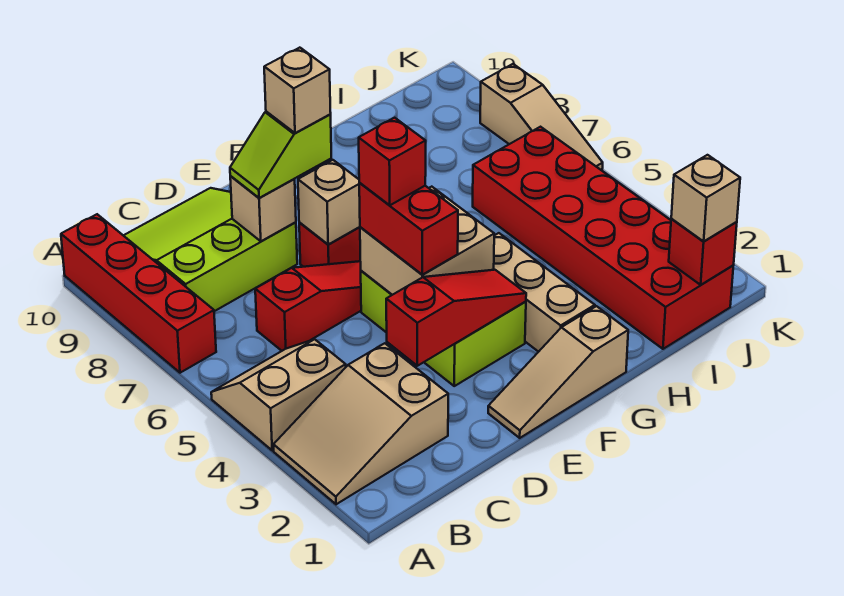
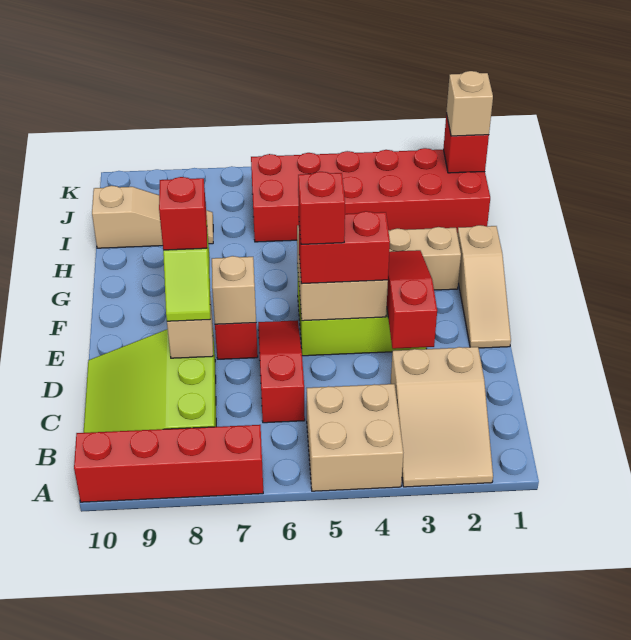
tan slope A4:B5 level 1 top 4 -> tan brick A4:B5 level 1
tan brick E8 level 4 -> red brick E8 level 4
tan slope K6:K8 level 1 top 8 -> tan slope I8:I10 level 1 top 10

